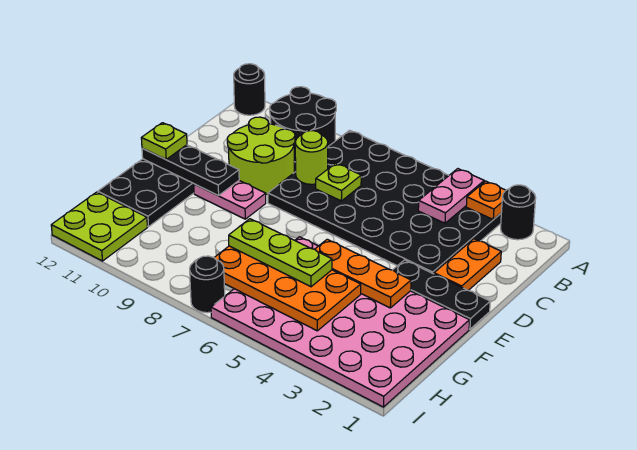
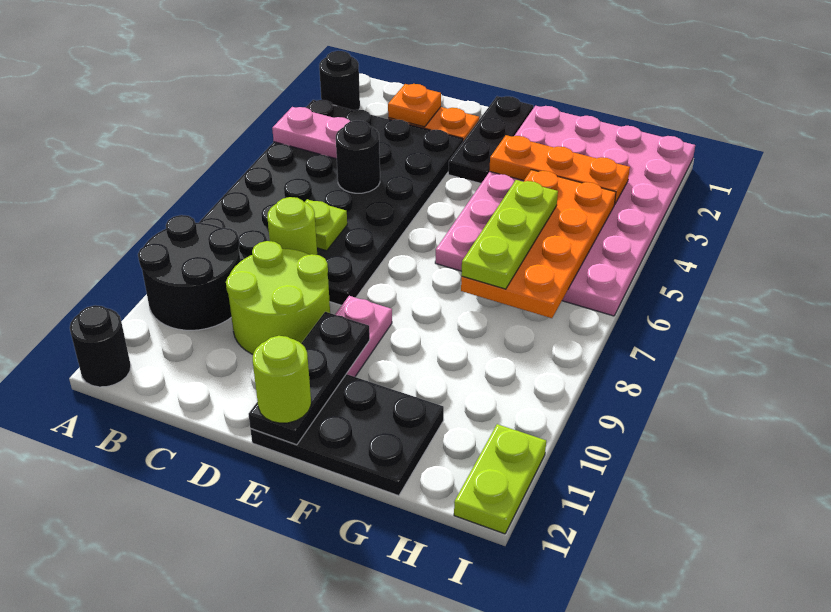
orange plate A3 level 2 -> orange plate C2 level 2
lime plate E12 level 3 -> lime round brick E12 level 3
orange plate F3:F5 level 2 -> orange plate F3:H3 level 2
lime plate H11:I12 level 1 -> lime plate I11:I12 level 1
black round brick I7 level 1 -> black round brick C5 level 2

